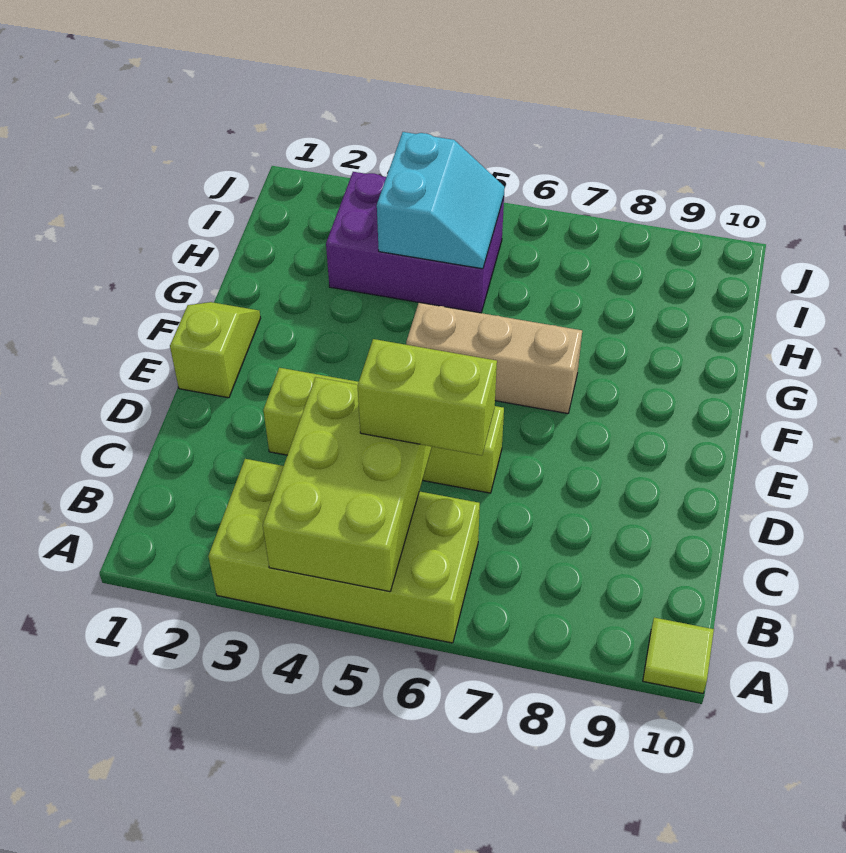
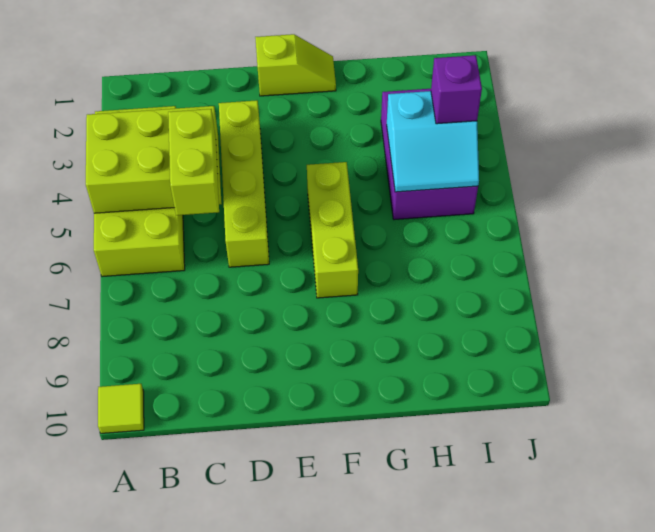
tan brick F5:F7 level 1 -> lime brick F5:F7 level 1
none -> purple brick I4 level 3

